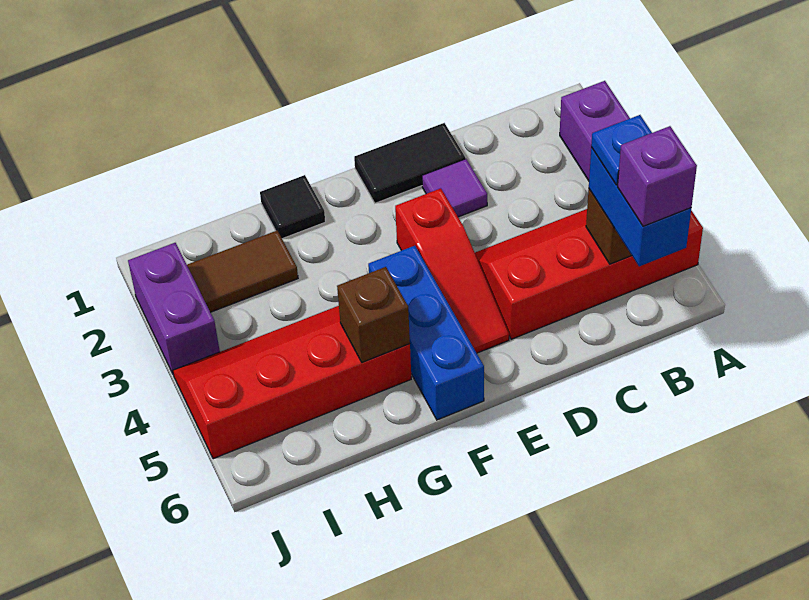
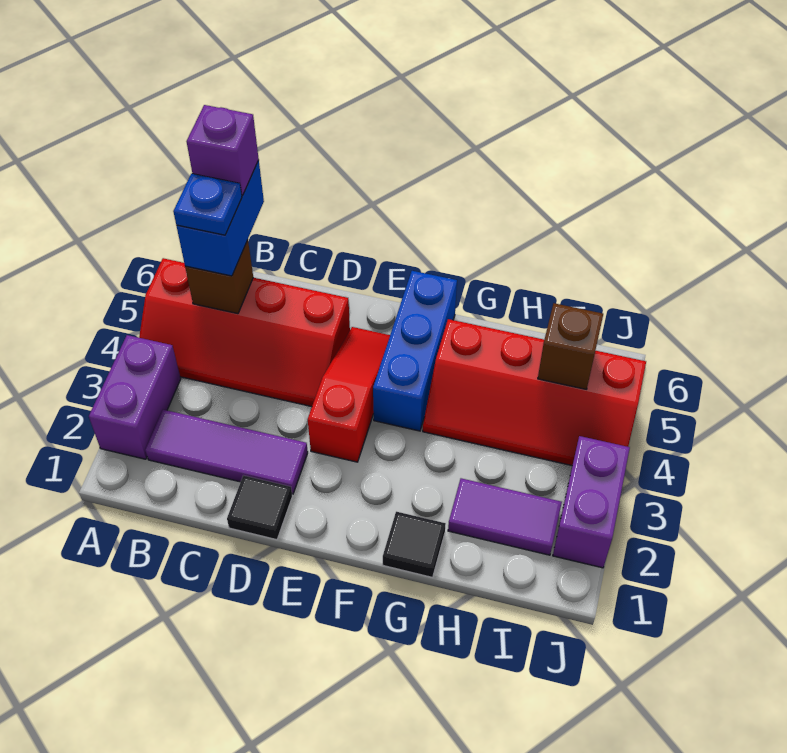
black tile D1:E1 level 1 -> black tile D1 level 1
purple tile D2 level 1 -> purple tile B2:D2 level 1
brown brick G5 level 2 -> brown brick I5 level 2
brown tile H2:I2 level 1 -> purple tile H2:I2 level 1

